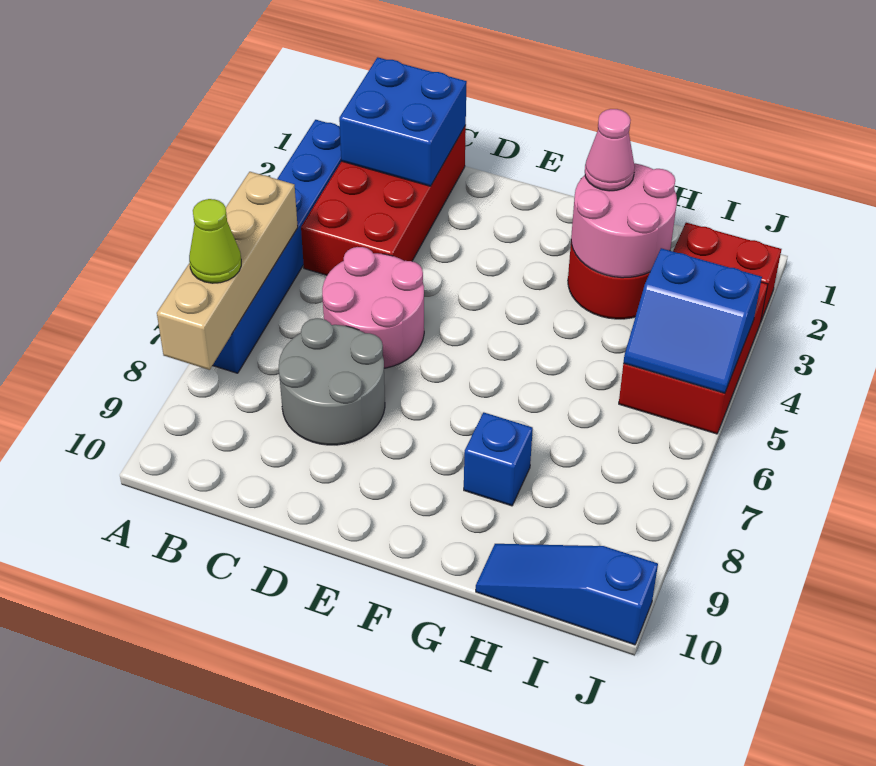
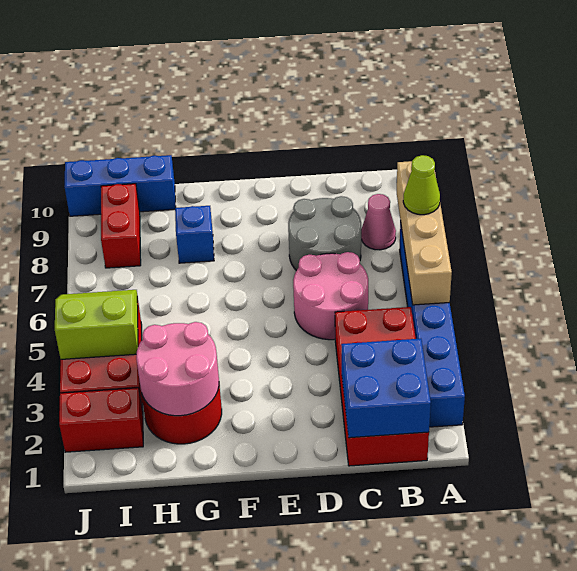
pink cone G2 level 3 -> pink cone B8 level 1
blue slope H10:J10 level 1 top J -> blue brick H10:J10 level 1
blue slope I4:J5 level 2 top 4 -> lime slope I4:J5 level 2 top 4
none -> red brick I8:I9 level 1

